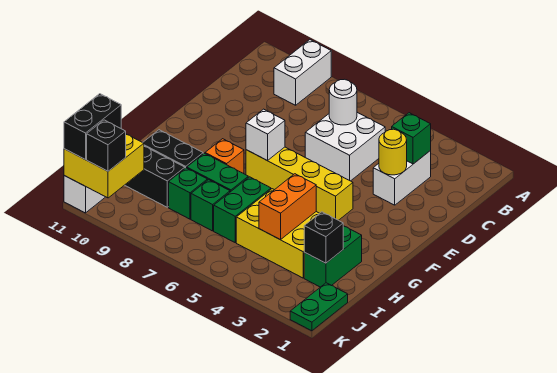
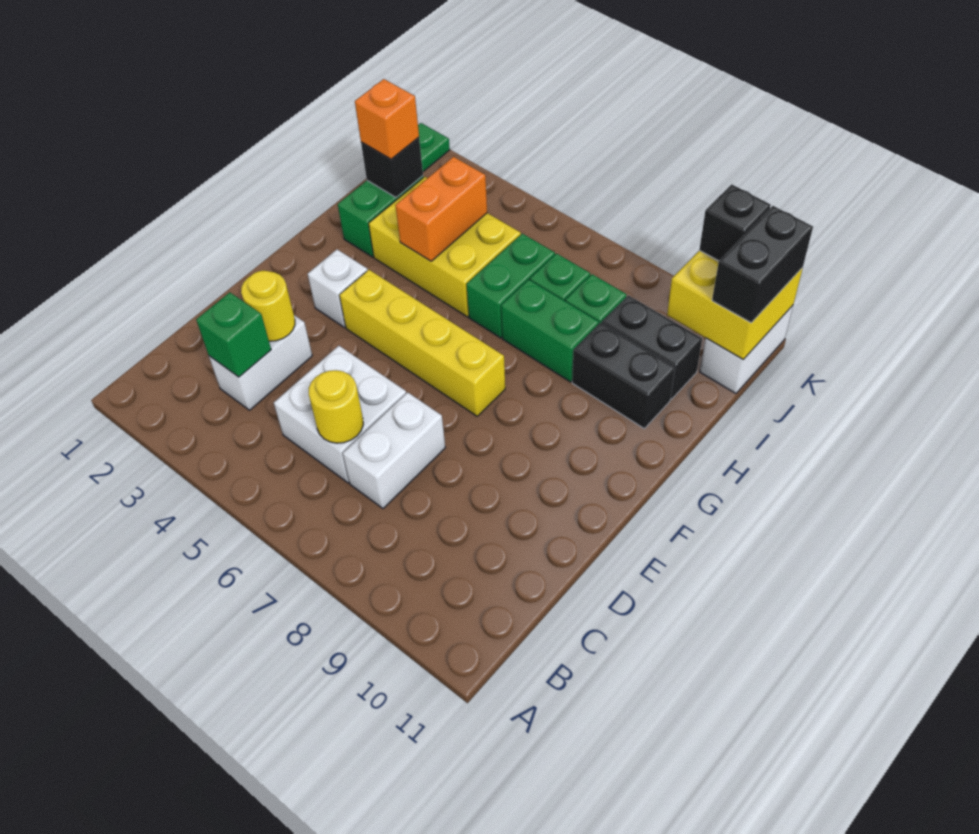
white brick A9:B9 level 1 -> white brick C7:D7 level 1
white round brick C6 level 2 -> yellow round brick C6 level 2
white brick F7 level 2 -> white brick F3 level 1
orange brick G8 level 1 -> orange brick I2 level 3

